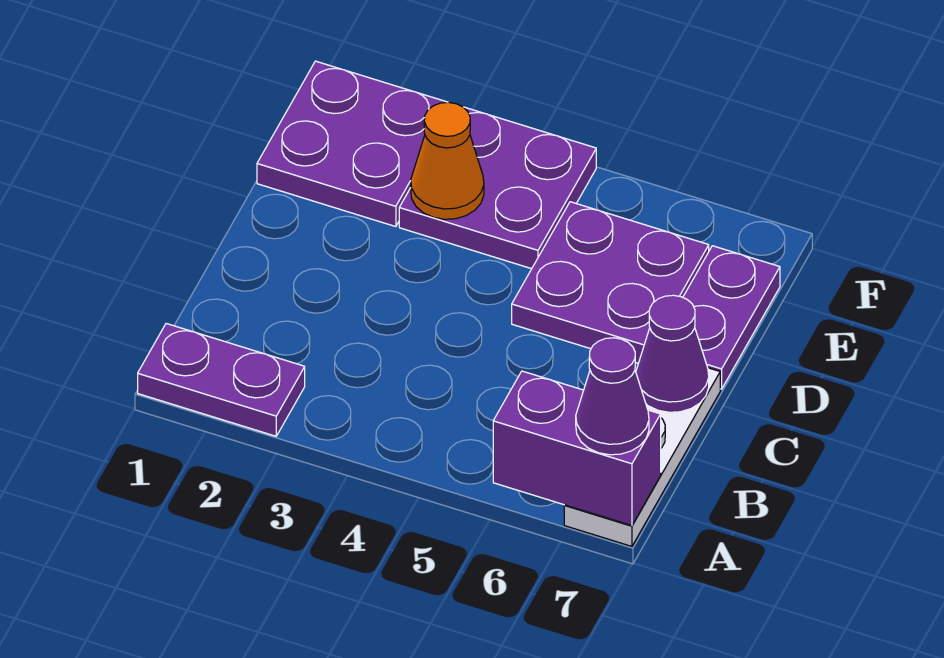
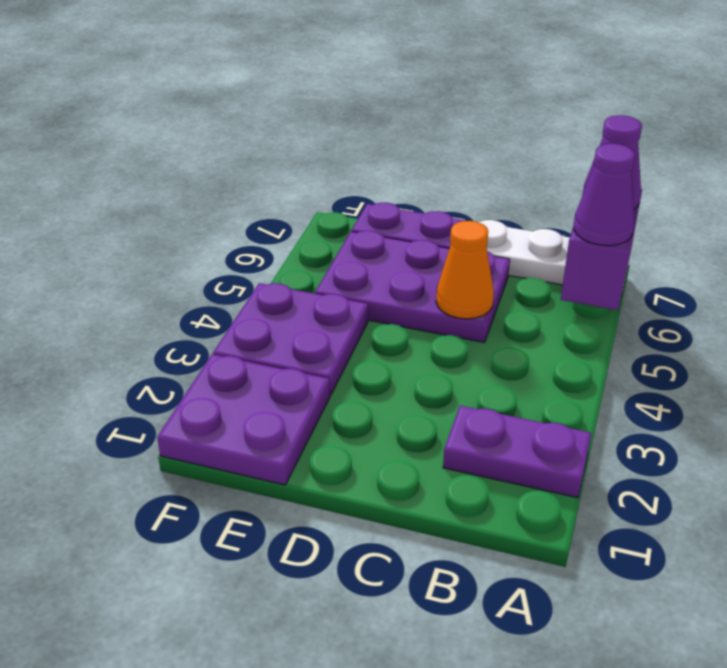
purple plate A1:A2 level 1 -> purple plate A2:B2 level 1
purple cone C7 level 2 -> purple cone A6 level 3
purple plate D5:E6 level 1 -> purple plate C5:E6 level 1
orange cone E3 level 2 -> orange cone C5 level 2

